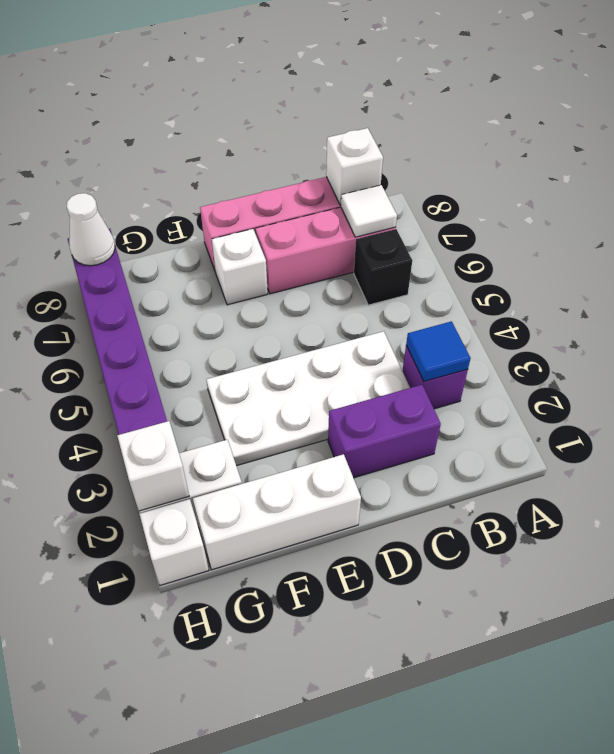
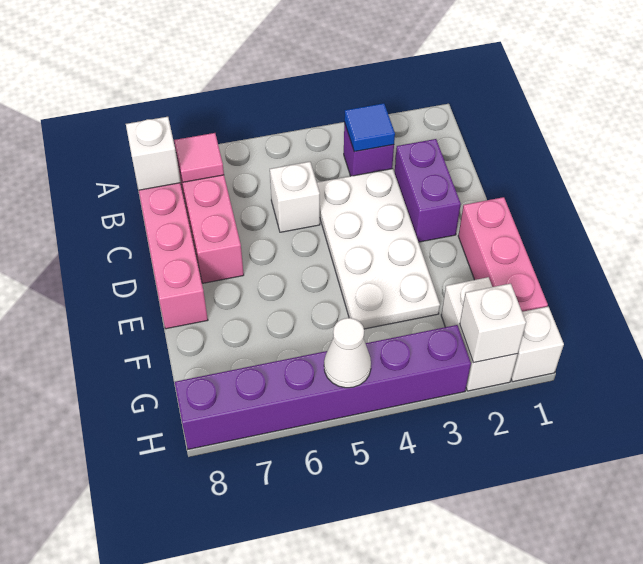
black brick B6 level 1 -> none
white tile B7 level 2 -> pink tile B7 level 2
white brick E1:G1 level 1 -> pink brick E1:G1 level 1
white brick E7 level 1 -> white brick C5 level 1
white cone H8 level 2 -> white cone H5 level 2

